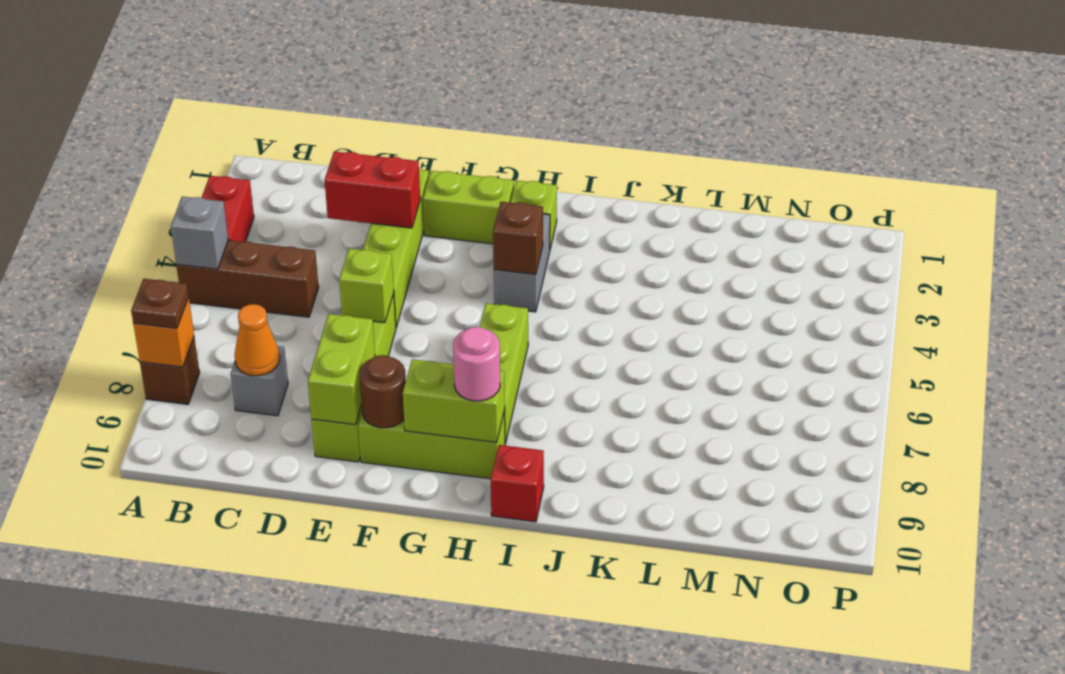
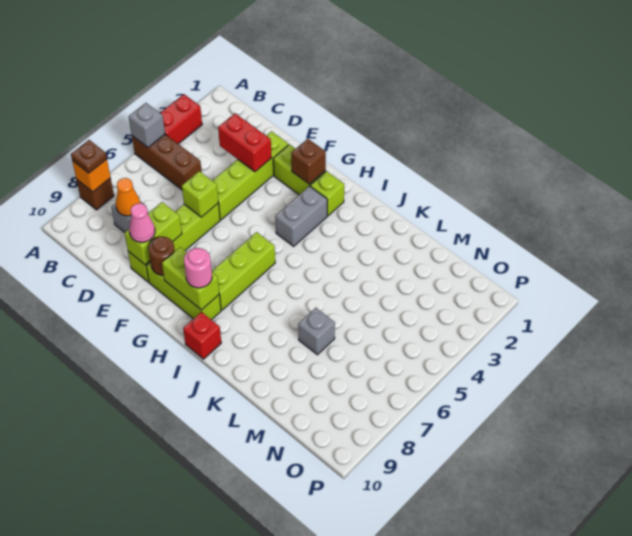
none -> pink cone E9 level 3
brown brick H4 level 2 -> brown brick G2 level 2
none -> grey brick L7 level 1

